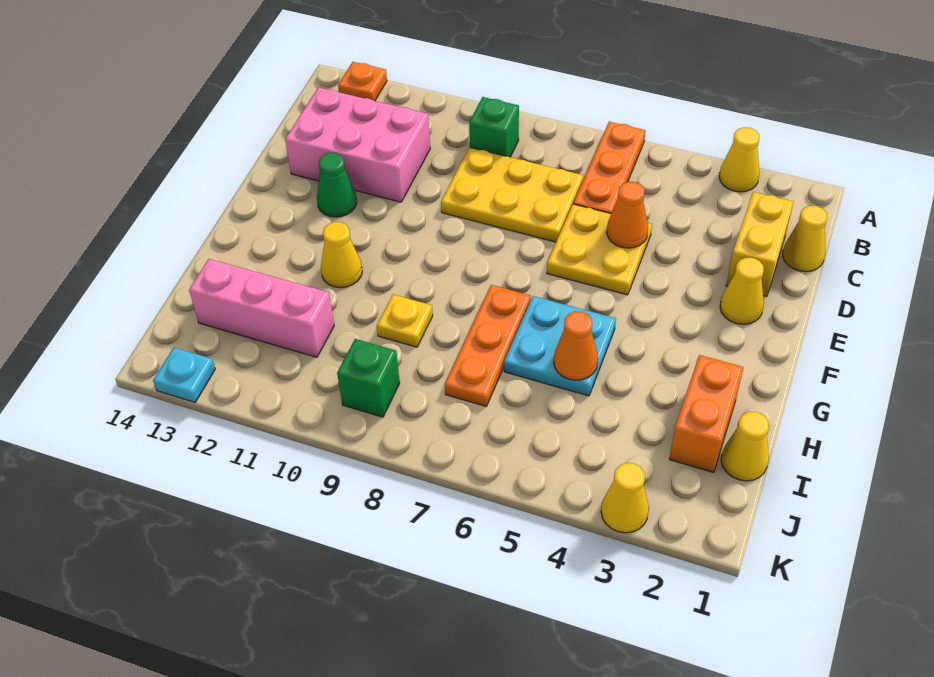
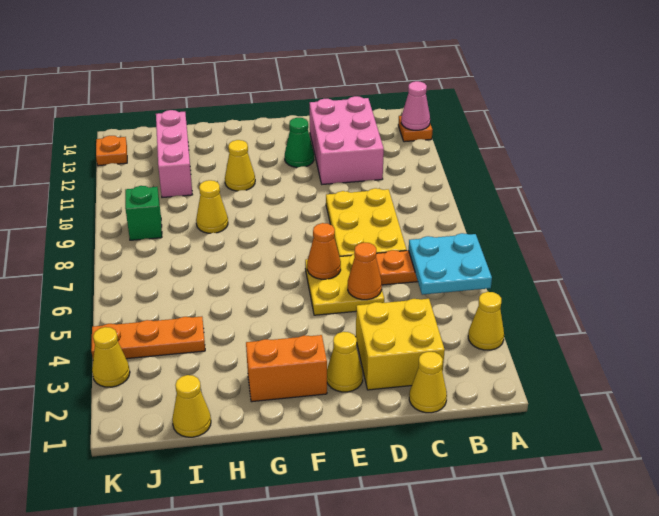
none -> pink cone A13 level 2
green brick B9 level 1 -> none
yellow brick C2:D2 level 1 -> yellow brick C2:D3 level 1
cyan plate G5:H6 level 1 -> cyan plate A5:B6 level 2
orange plate G7:I7 level 1 -> orange plate I4:K4 level 1
orange brick H2:I2 level 1 -> orange brick F2:G2 level 1
orange cone H5 level 2 -> orange cone E6 level 2
yellow plate H9 level 1 -> yellow cone H9 level 1
cyan plate K13 level 1 -> orange plate K13 level 1

